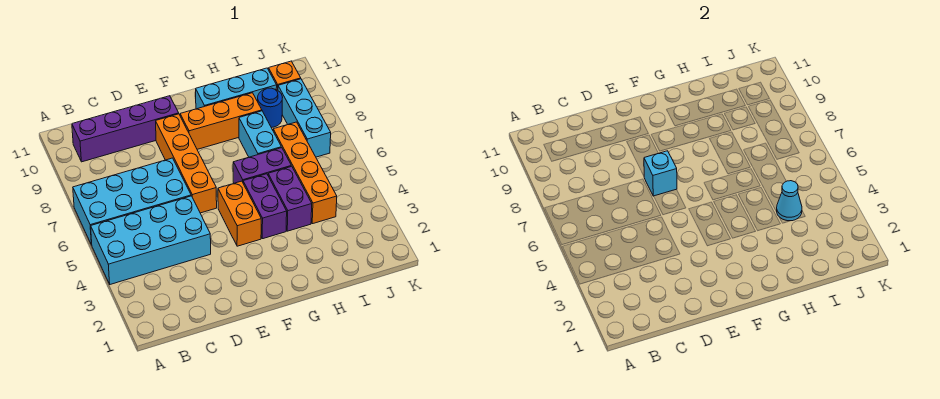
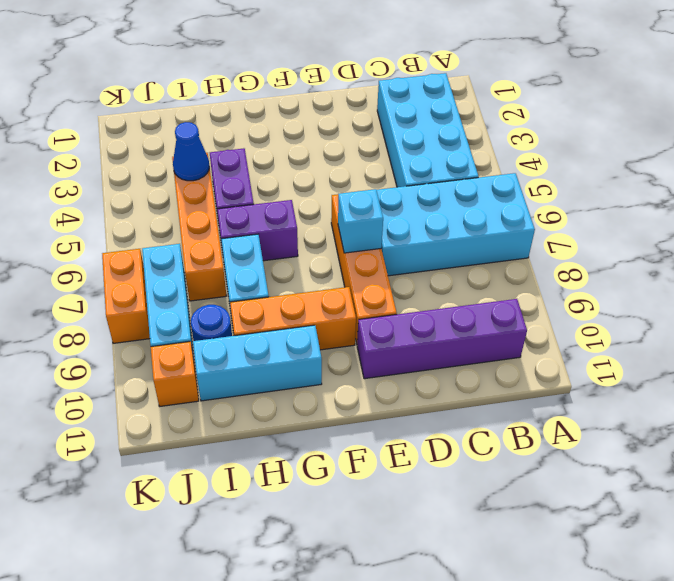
cyan brick A4:D5 level 1 -> cyan brick B2:C5 level 1
orange brick F4:F5 level 1 -> orange brick K7:K8 level 1
purple brick G4:G5 level 1 -> none
cyan cone I4 level 2 -> blue cone I4 level 2

